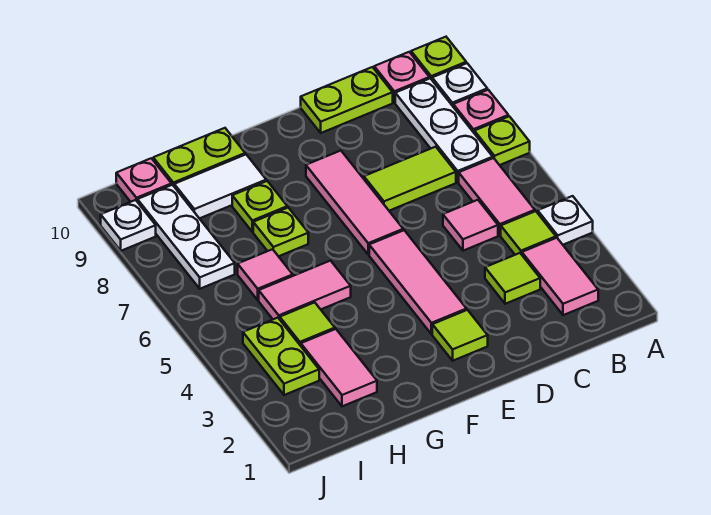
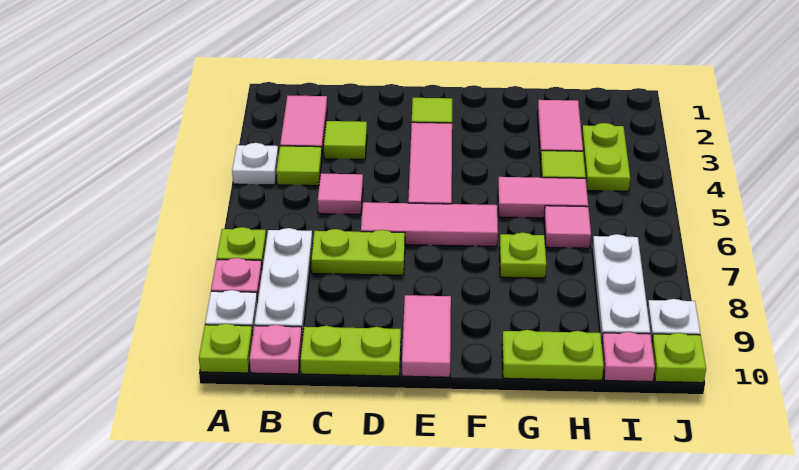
pink tile B5:B6 level 1 -> pink tile E9:E10 level 1
lime tile C7:D7 level 1 -> lime plate C7:D7 level 1
pink tile E6:E8 level 1 -> pink tile D6:F6 level 1
lime plate G8 level 1 -> lime plate J10 level 1
white tile G9:H9 level 1 -> none

